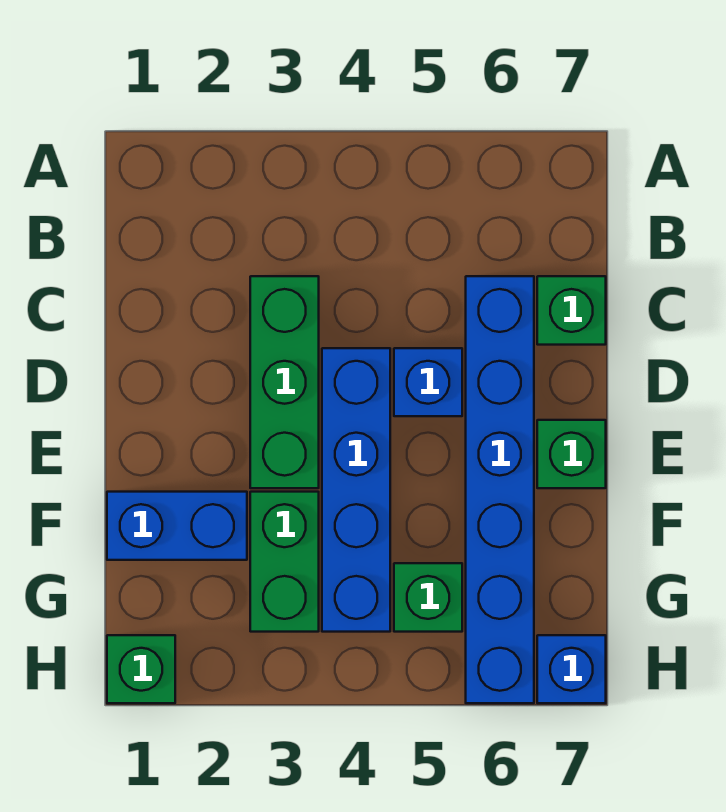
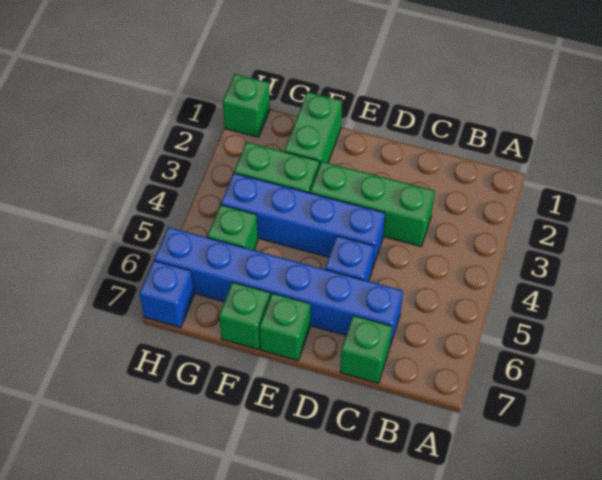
blue brick F1:F2 level 1 -> green brick F1:F2 level 1
none -> green brick F7 level 1

